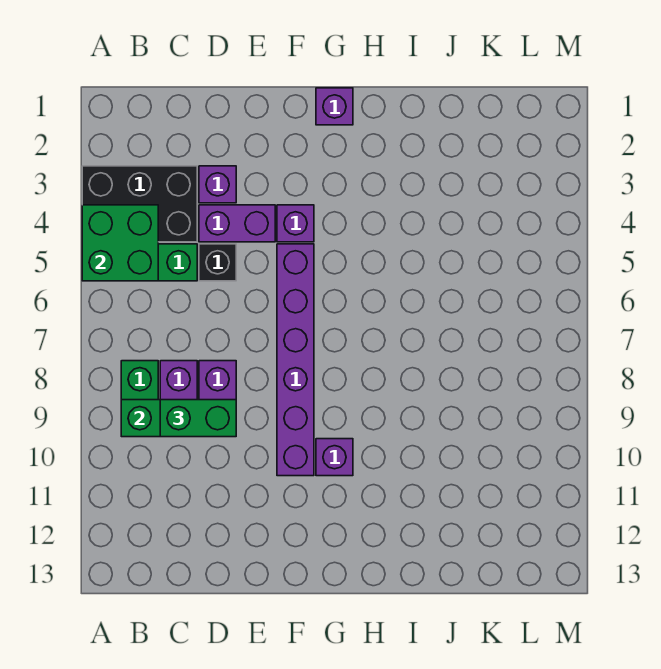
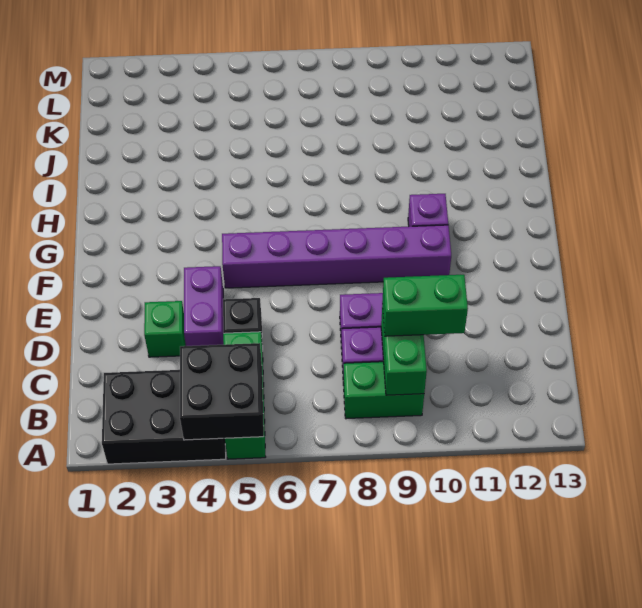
black brick A3:C4 level 1 -> black brick A2:B4 level 1
green brick A4:B5 level 2 -> black brick A4:B5 level 2
green brick C9:D9 level 3 -> green brick C9:C10 level 3
purple brick D3 level 1 -> green brick D3 level 1
purple brick F4 level 1 -> none
purple brick G1 level 1 -> none

